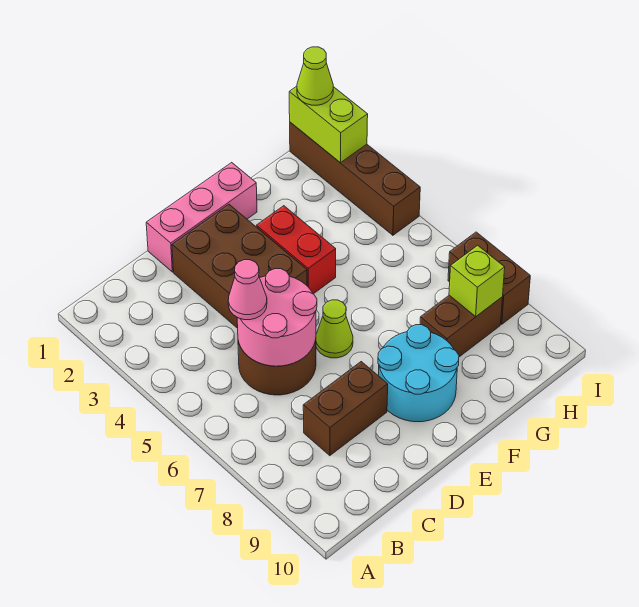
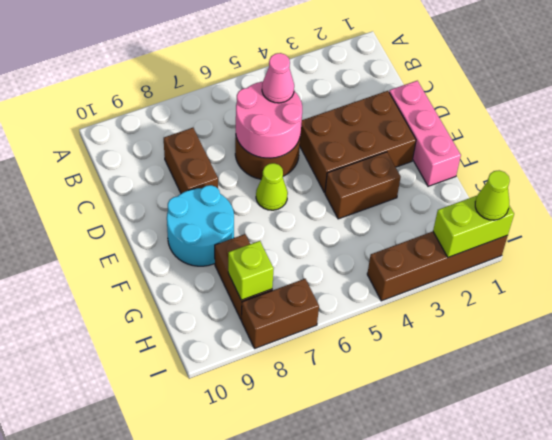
red brick F3:F4 level 1 -> brown brick F3:F4 level 1

